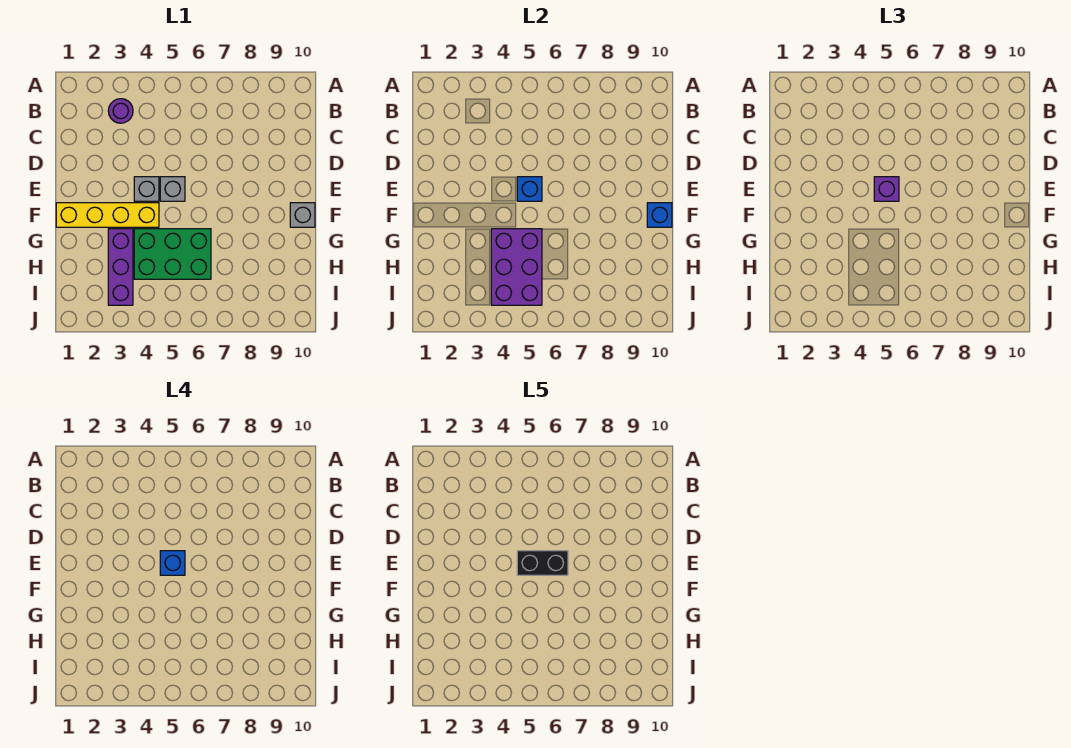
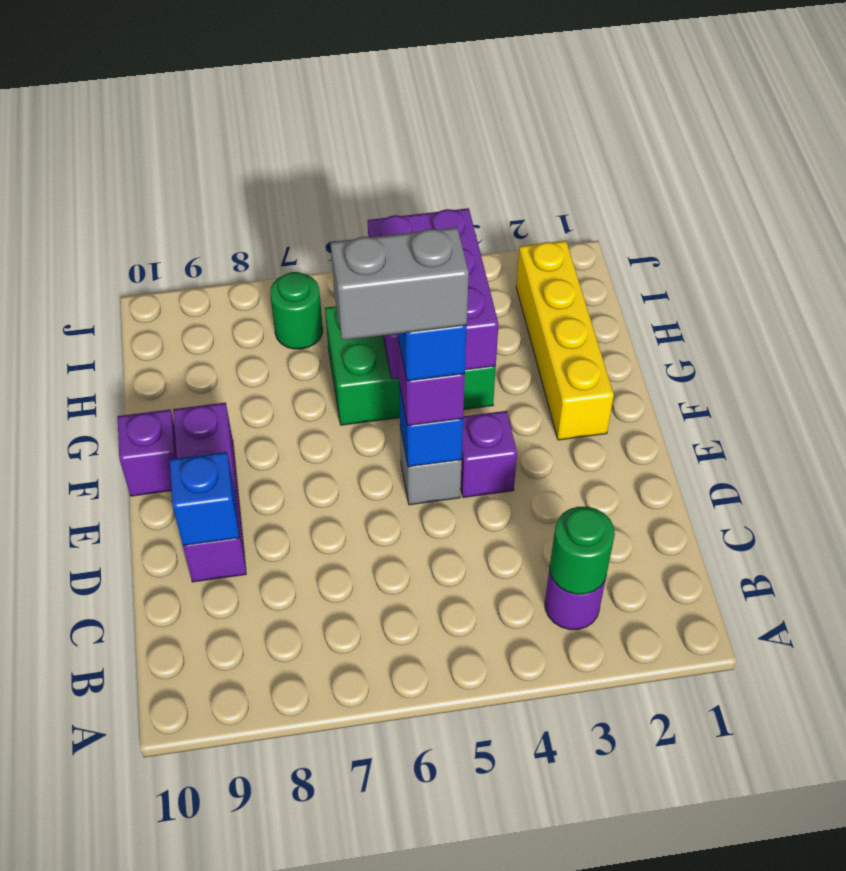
none -> green round brick B3 level 2
grey brick E4 level 1 -> purple brick E4 level 1
black brick E5:E6 level 5 -> grey brick E5:E6 level 5
yellow brick F1:F4 level 1 -> yellow brick F2:I2 level 1
grey brick F10 level 1 -> purple brick F10 level 1
blue brick F10 level 2 -> blue brick D9 level 2
purple brick G3:I3 level 1 -> purple brick D9:F9 level 1
none -> green round brick I7 level 1

